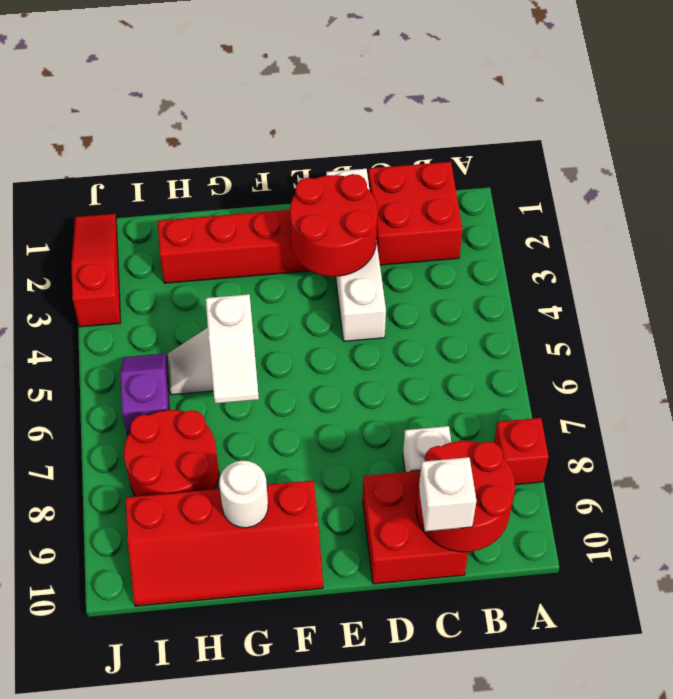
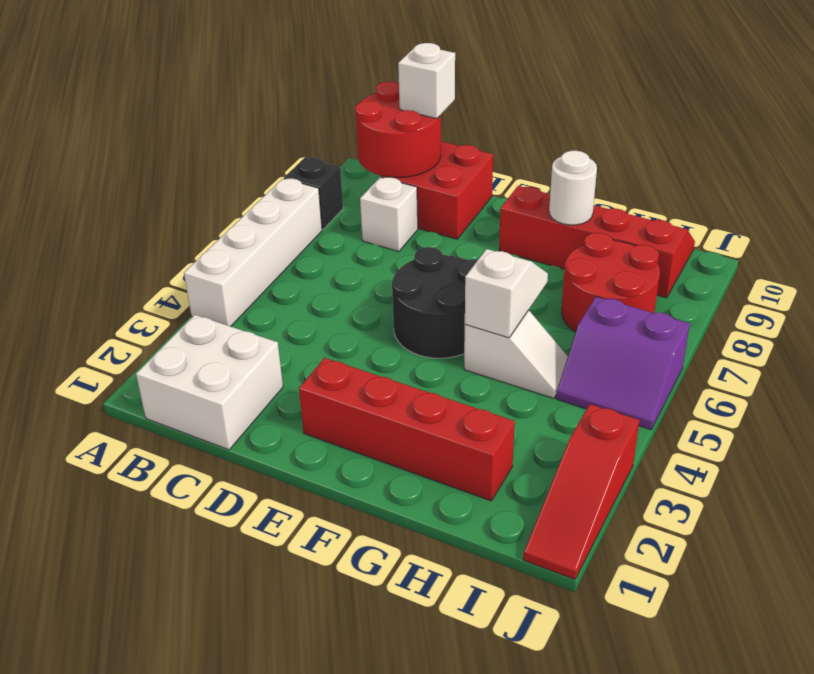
red brick A8 level 1 -> black brick A8 level 1
red brick B1:C2 level 1 -> white brick B1:C2 level 1
white brick D1:D4 level 1 -> white brick A4:A7 level 1
red round brick D2:E3 level 2 -> none
none -> black round brick E5:F6 level 1
purple slope I5:I6 level 1 top 6 -> purple slope I5:J6 level 1 top 6

